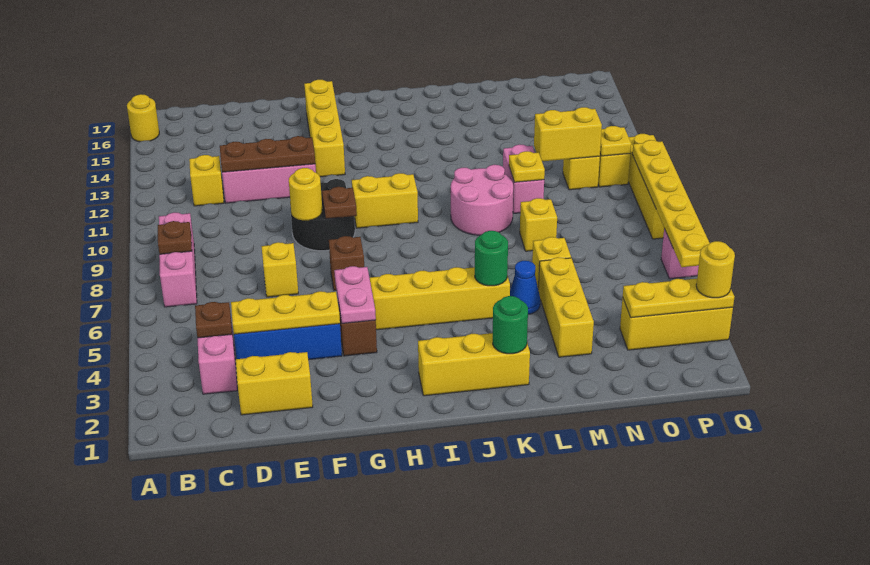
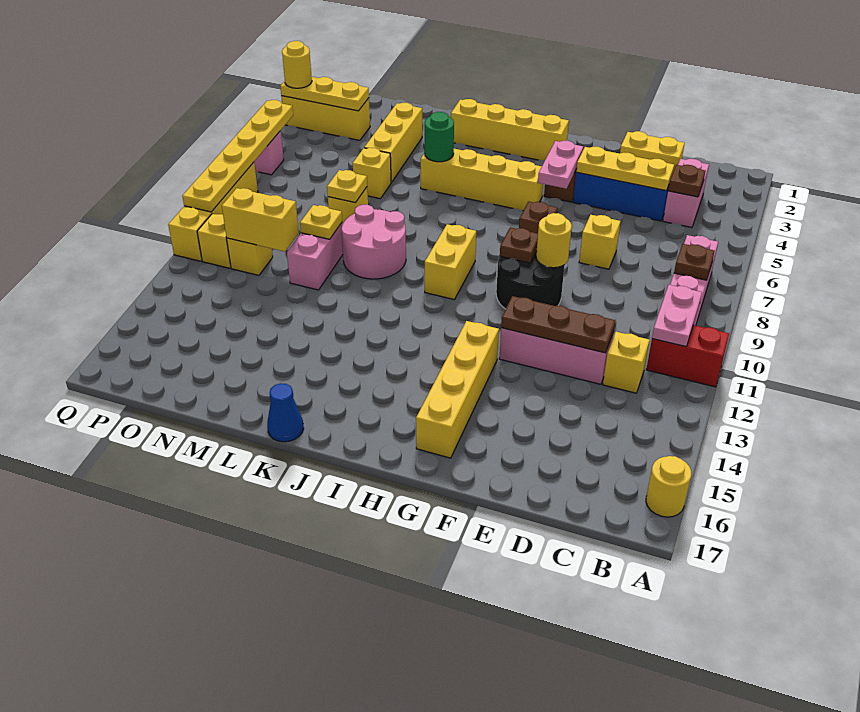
none -> red brick A11:B11 level 1
none -> pink plate B10:B11 level 2
yellow brick H10:I10 level 1 -> yellow brick I9:I10 level 1
yellow brick I2:K2 level 1 -> yellow brick H2:K2 level 1
green round brick K2 level 2 -> none
blue cone L5 level 1 -> blue cone K17 level 1
yellow plate P11 level 2 -> yellow plate M8 level 2

